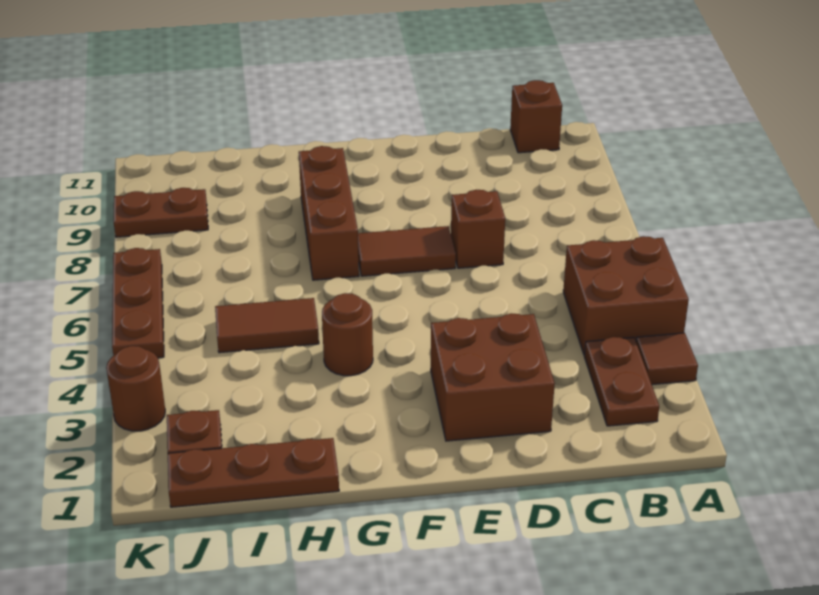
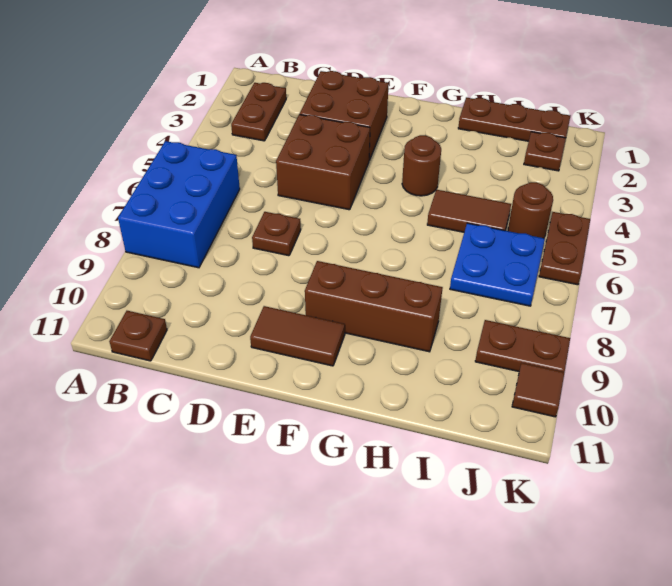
brown tile A3 level 1 -> brown tile K10 level 1
brown brick A4:B5 level 1 -> brown brick D4:E5 level 1
none -> blue brick A6:B8 level 1
brown brick B11 level 1 -> brown plate B11 level 1
brown brick D7 level 1 -> brown plate D7 level 1
brown tile E7:F7 level 1 -> brown tile E10:F10 level 1
brown brick G7:G9 level 1 -> brown brick F9:H9 level 1
none -> blue plate I6:J7 level 1
brown round brick K3 level 1 -> brown round brick J5 level 1
brown plate K5:K7 level 1 -> brown plate K5:K6 level 1

